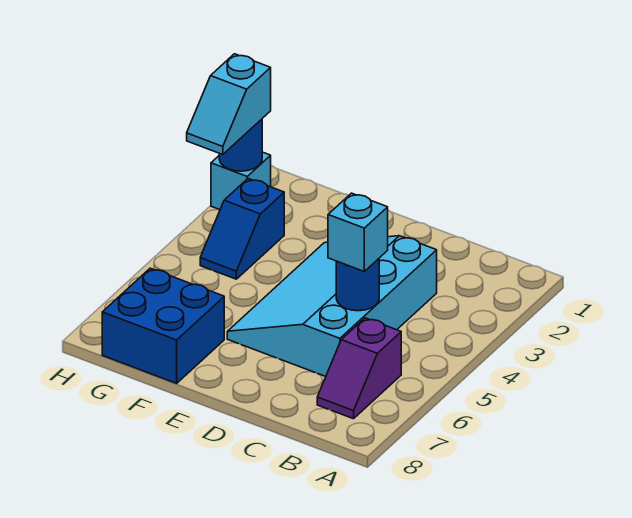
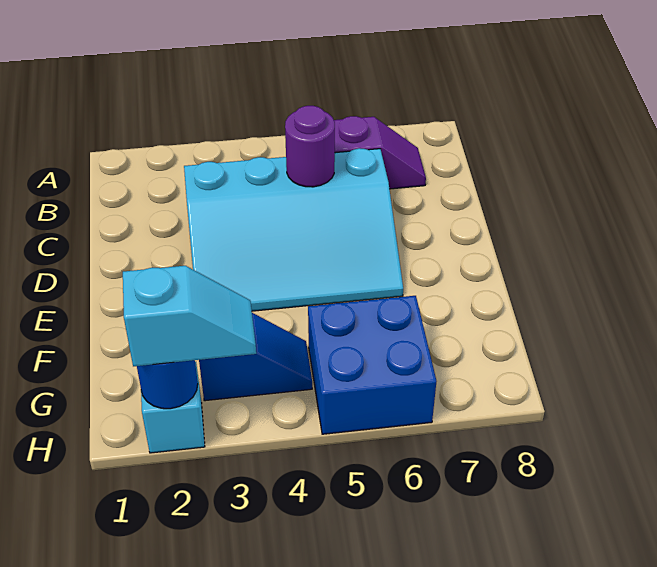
blue round brick C5 level 2 -> purple round brick C5 level 2
cyan brick C5 level 3 -> none
blue brick F7:G8 level 1 -> blue brick G5:H6 level 1

